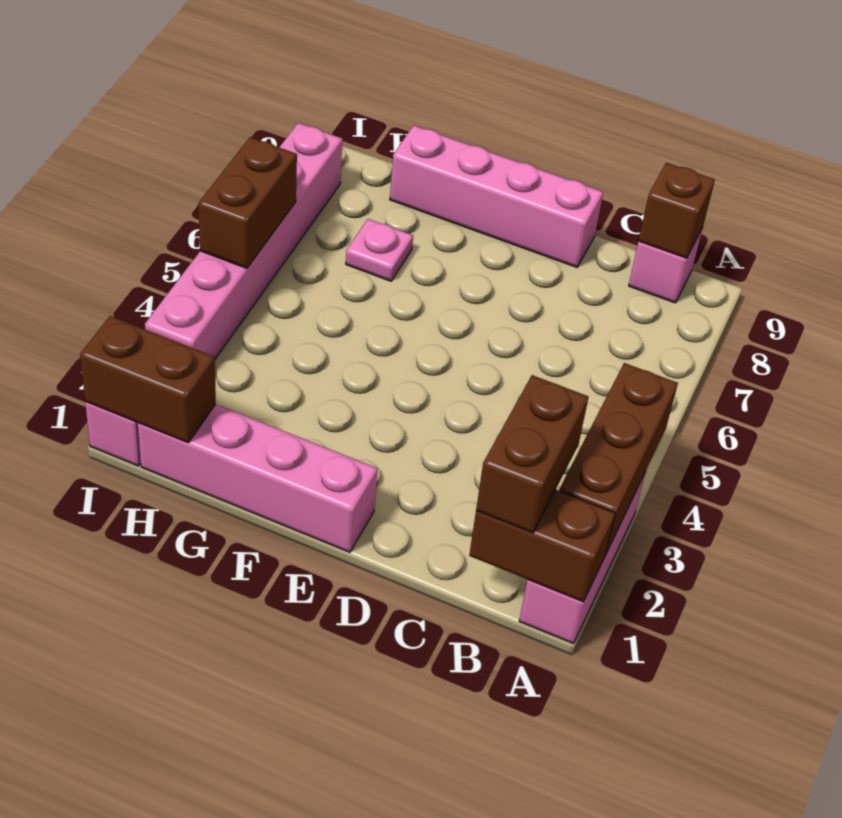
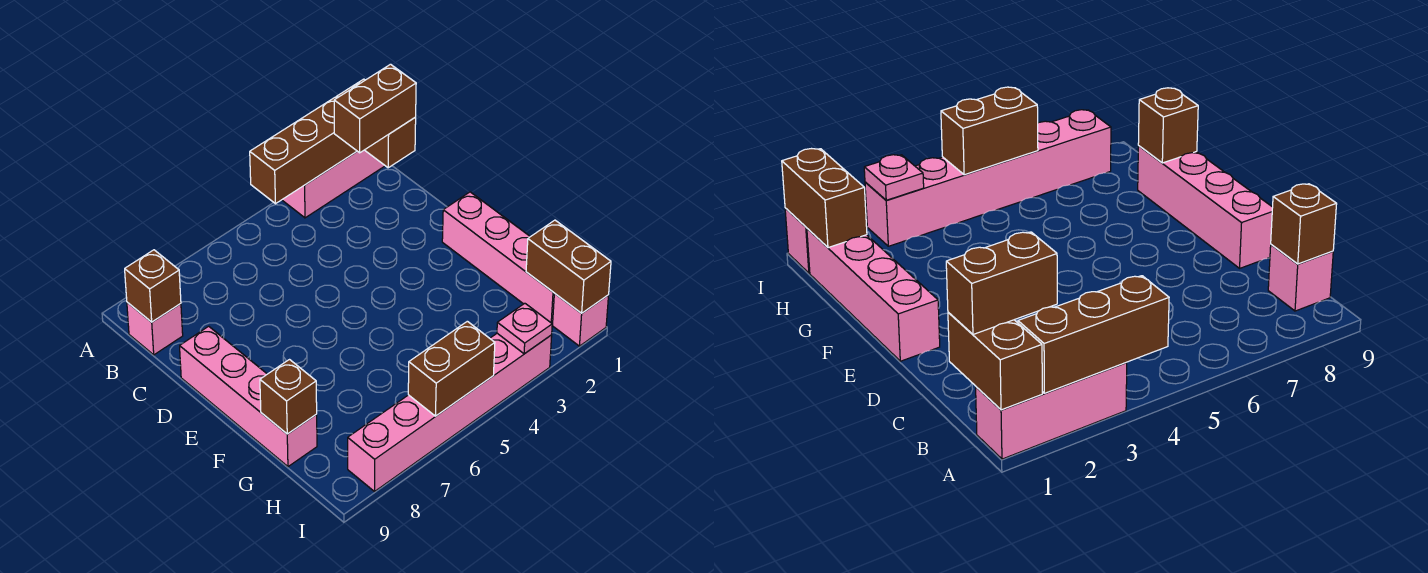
pink plate G7 level 1 -> pink plate I3 level 2
none -> brown brick G9 level 2

